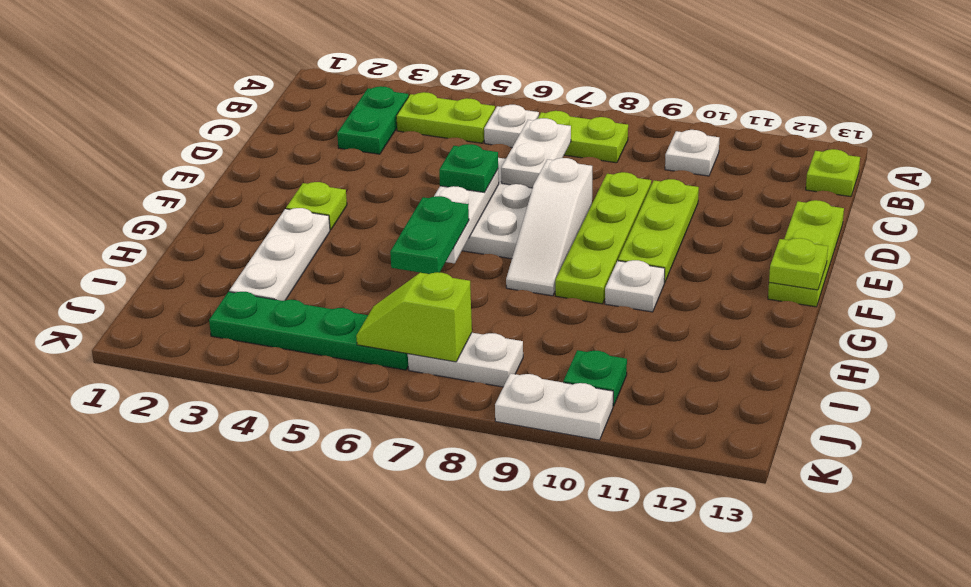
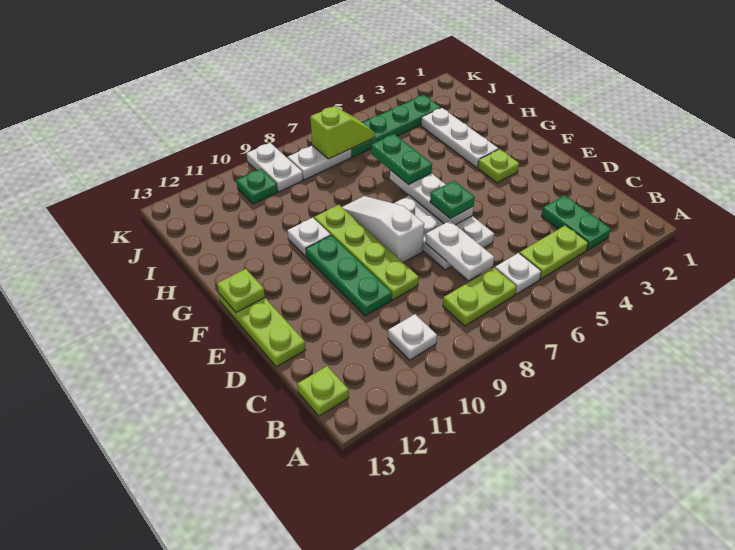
lime plate D10:F10 level 1 -> green plate D10:F10 level 1
white plate K9:K10 level 1 -> white plate J9:K9 level 1

